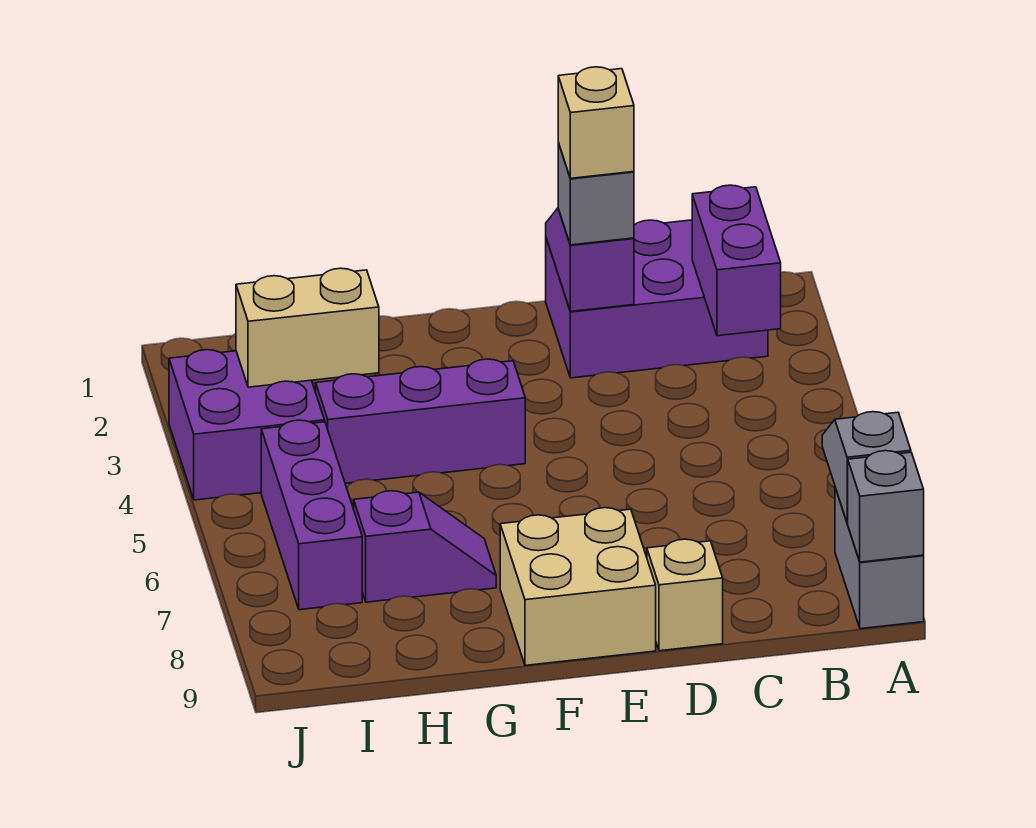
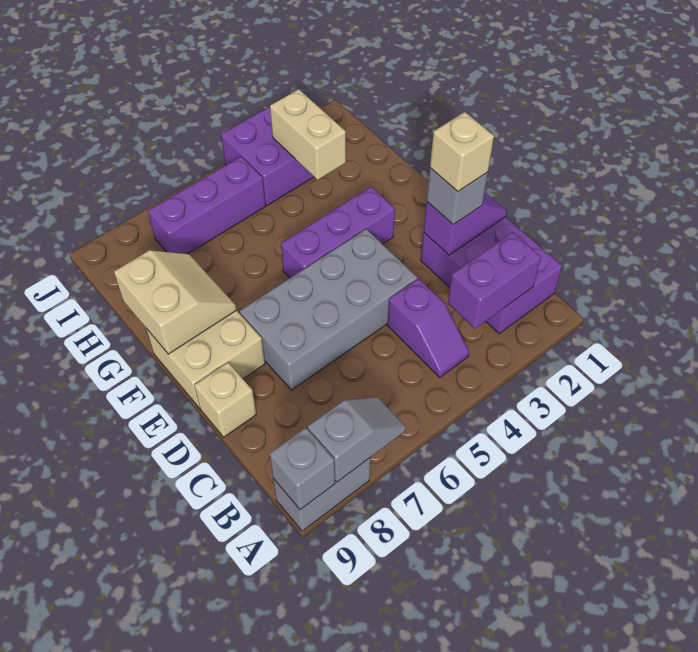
none -> grey brick D4:E7 level 1
purple brick F4:H4 level 1 -> purple brick F3:F5 level 1
none -> tan slope F8:G9 level 2 top 9
purple slope G7:H7 level 1 top H -> purple slope B4:C4 level 1 top C

